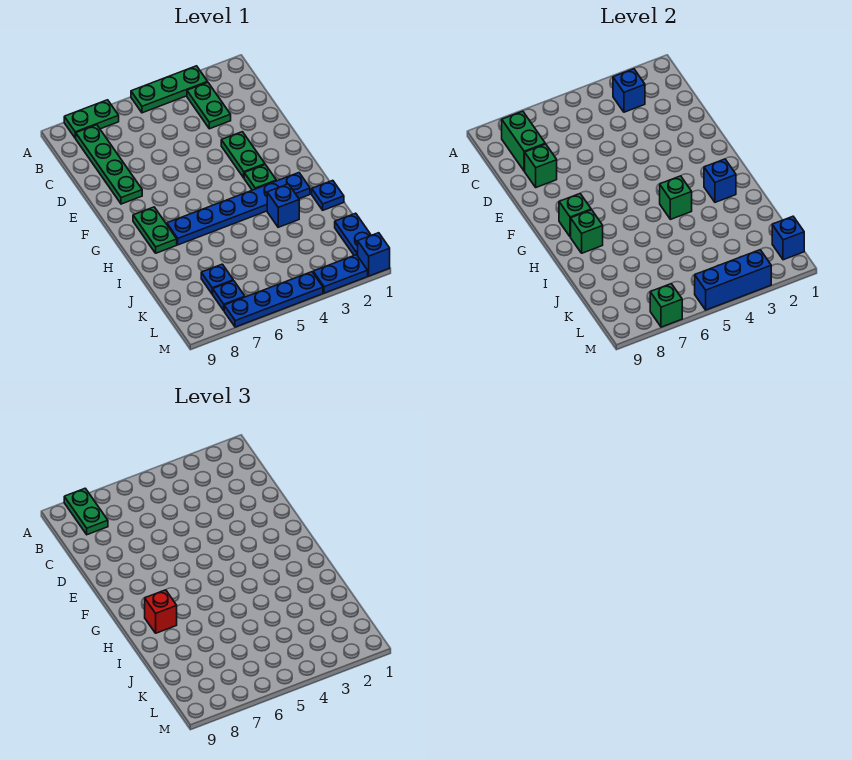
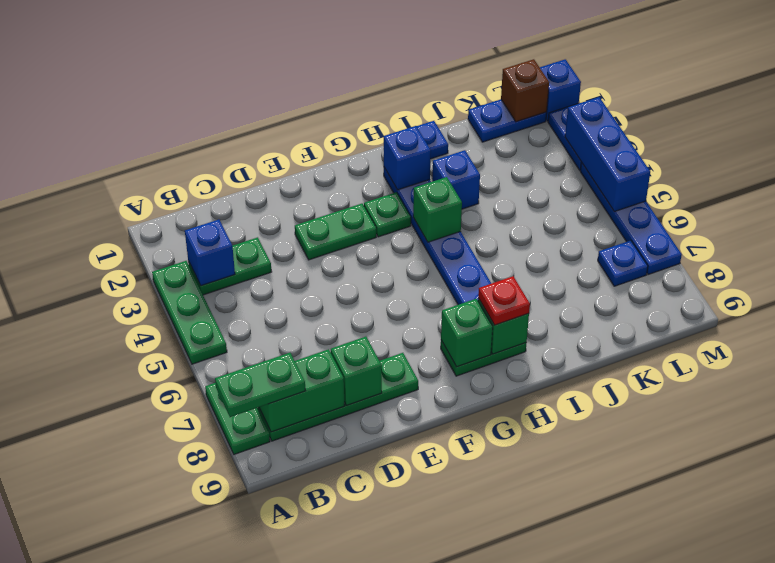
red brick H8 level 3 -> red plate H8 level 3
blue plate K7 level 1 -> none
blue brick L1 level 2 -> brown brick L1 level 2
green brick M7 level 2 -> none

